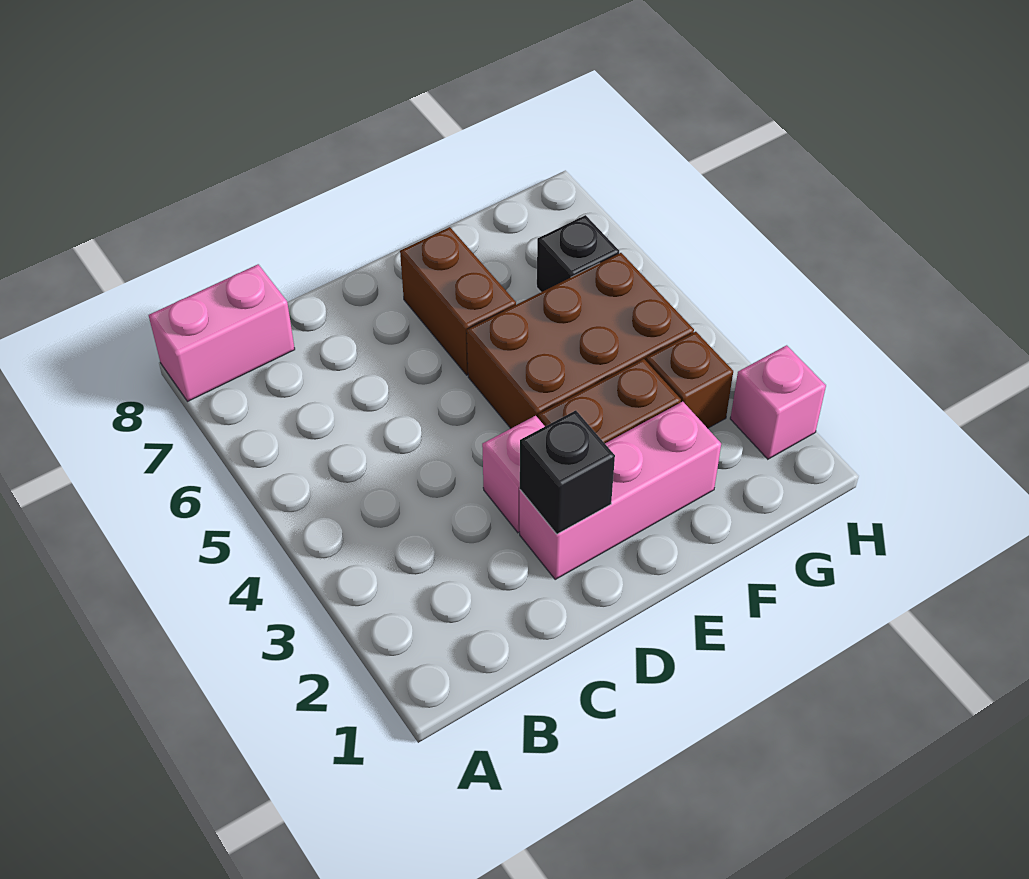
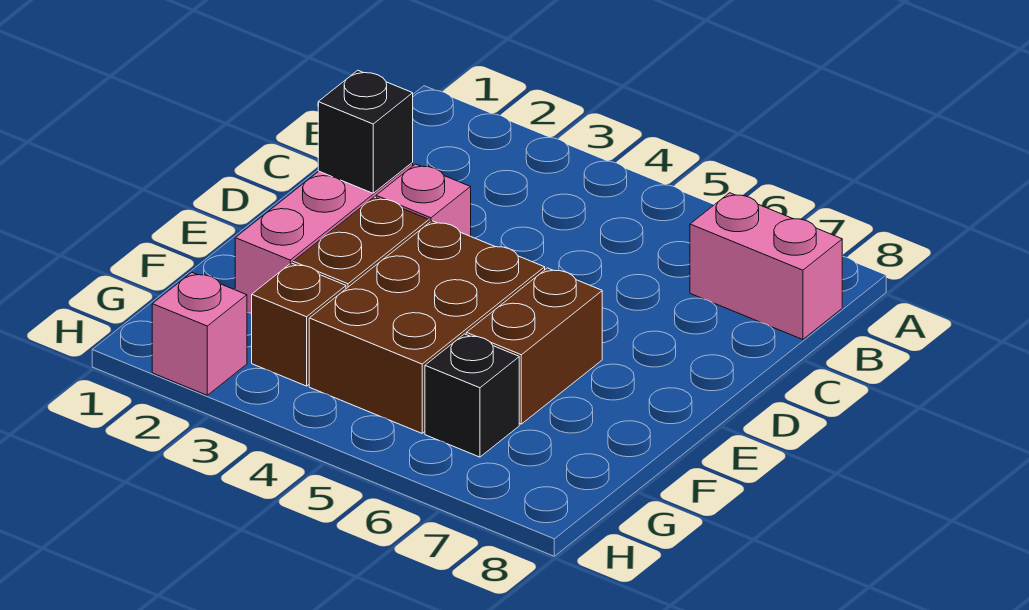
pink brick A8:B8 level 1 -> pink brick B7:B8 level 1
brown brick E6:E7 level 1 -> brown brick E6:F6 level 1

